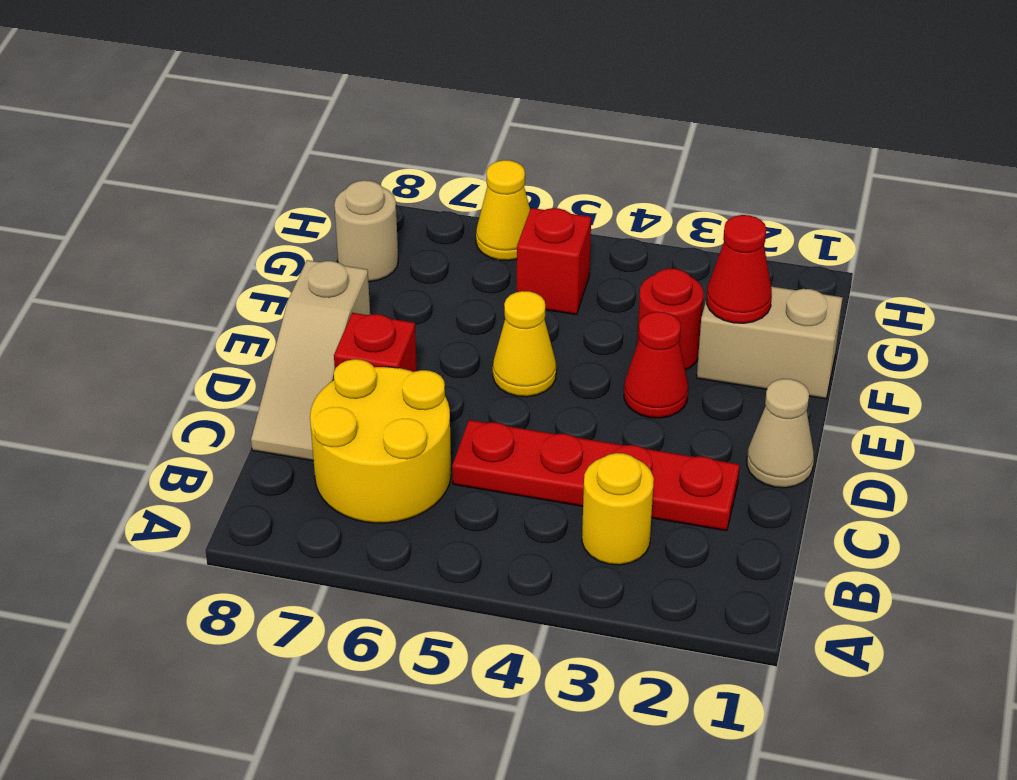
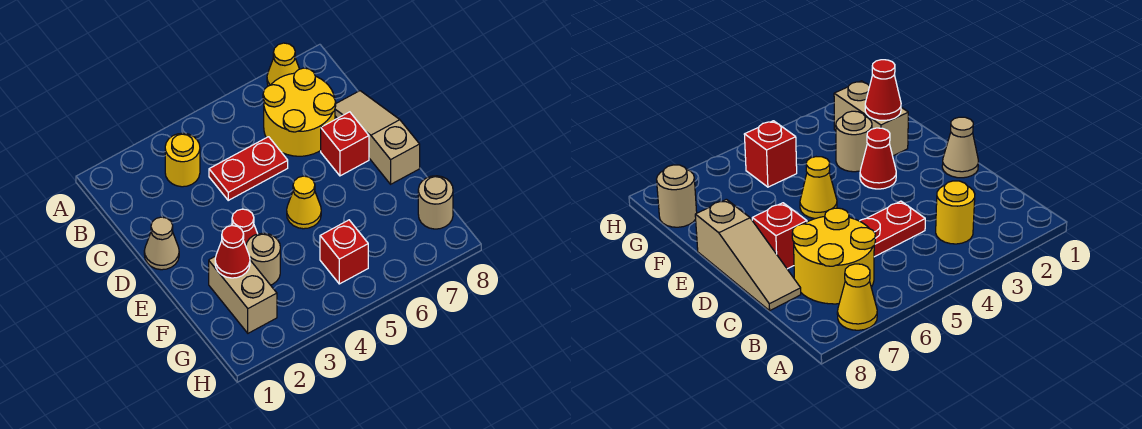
red plate C2:C5 level 1 -> red plate C4:C5 level 1
tan brick F1:F2 level 1 -> tan brick F2:G2 level 1
red round brick F3 level 1 -> tan round brick F3 level 1
yellow cone H6 level 1 -> yellow cone A7 level 1

